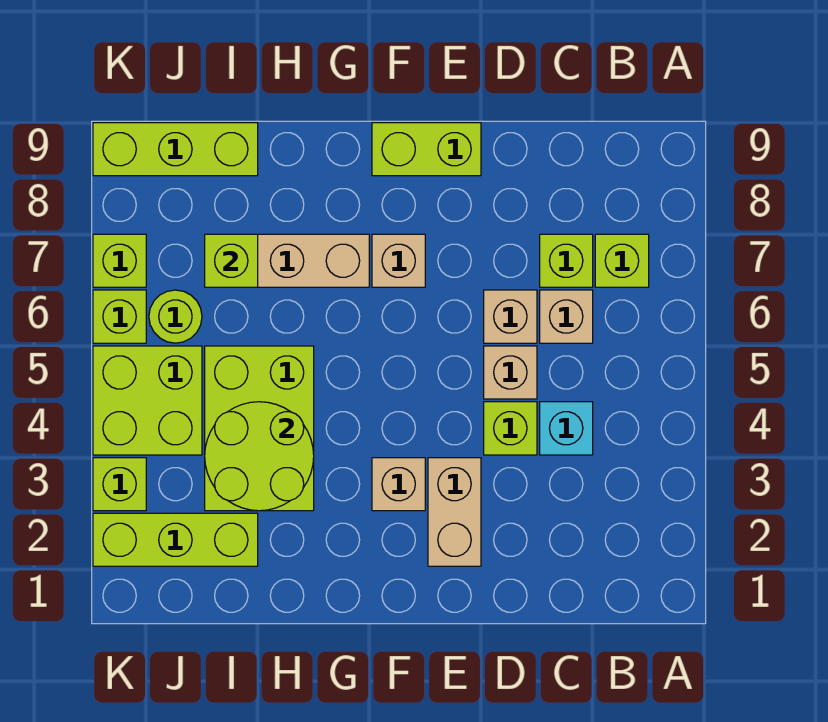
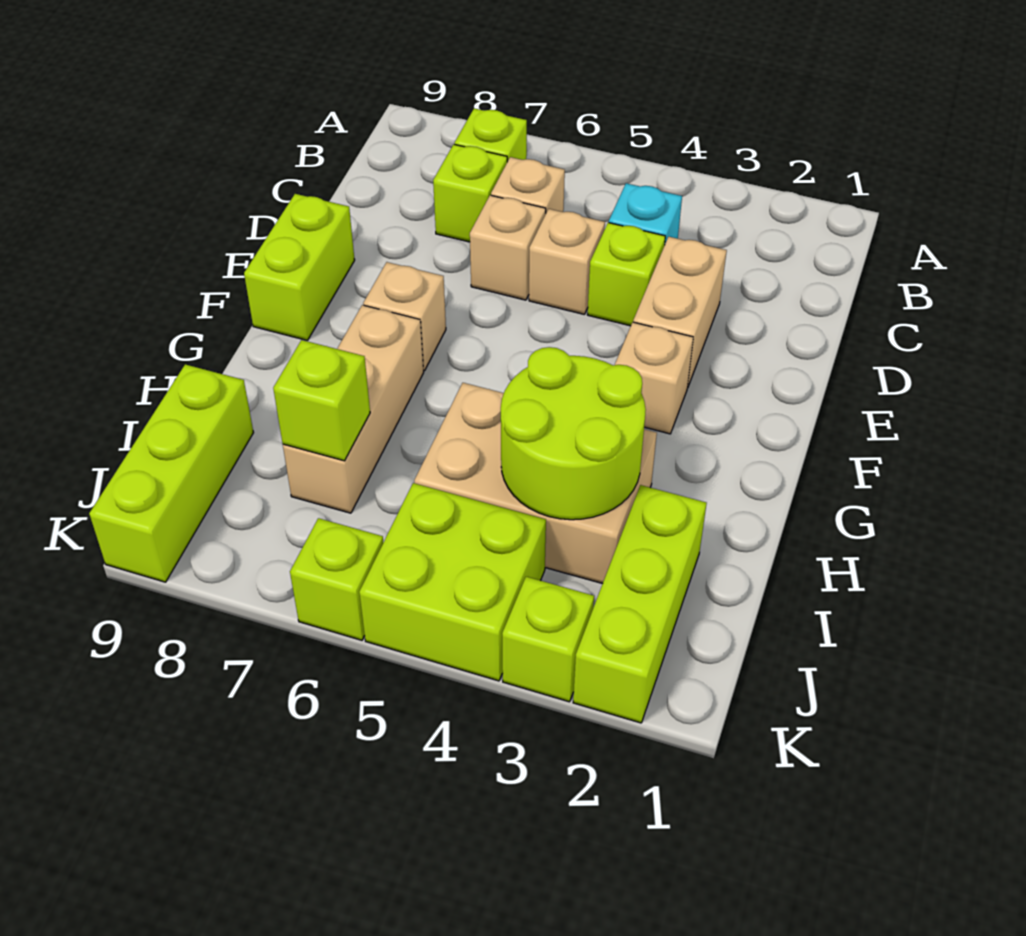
tan brick E2:E3 level 1 -> tan brick D3:E3 level 1
lime brick H3:I5 level 1 -> tan brick H3:I5 level 1
lime round brick J6 level 1 -> none
lime brick K7 level 1 -> none

